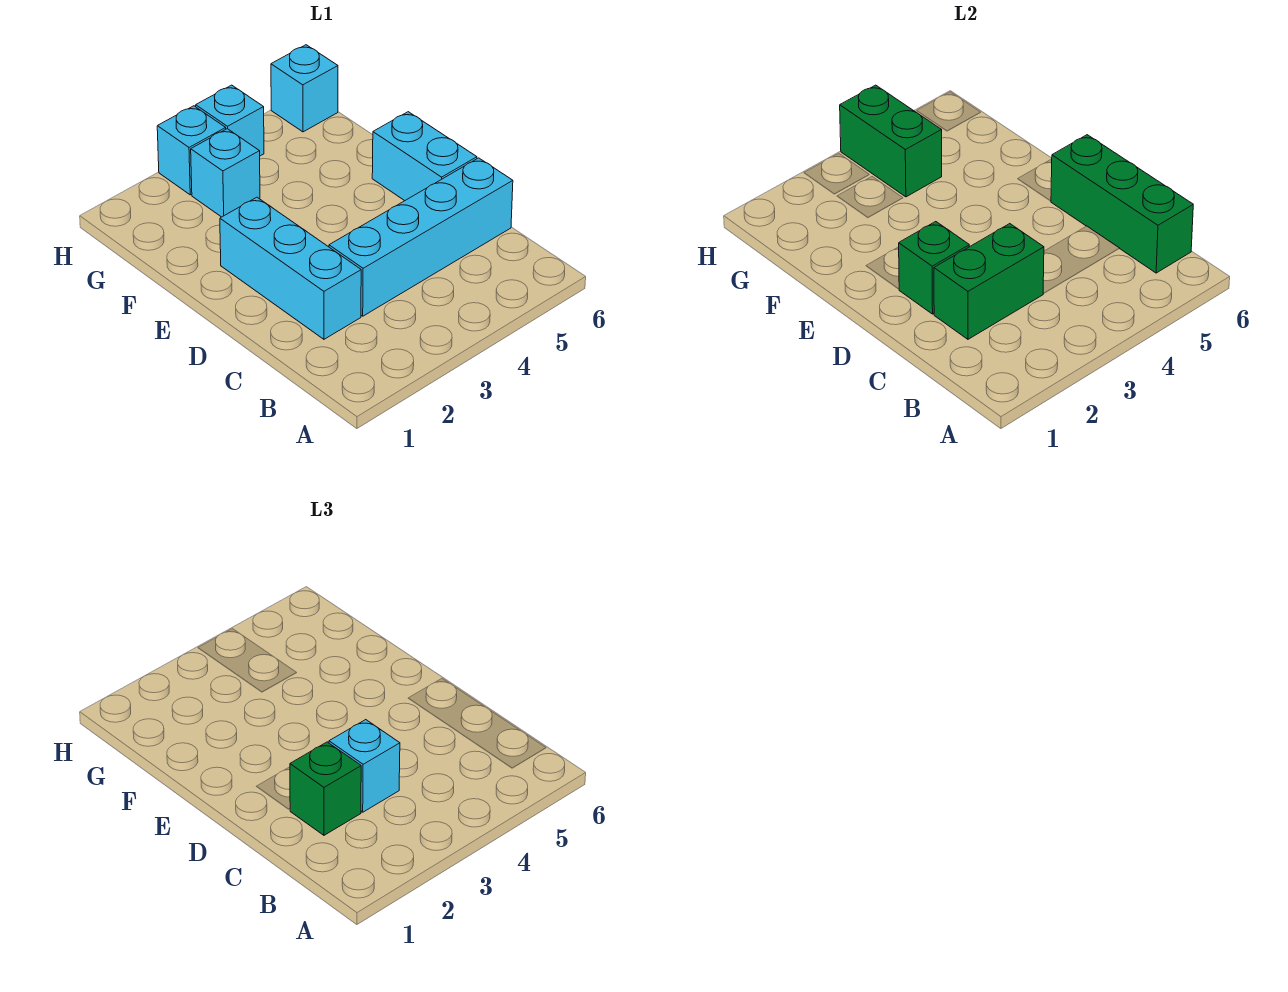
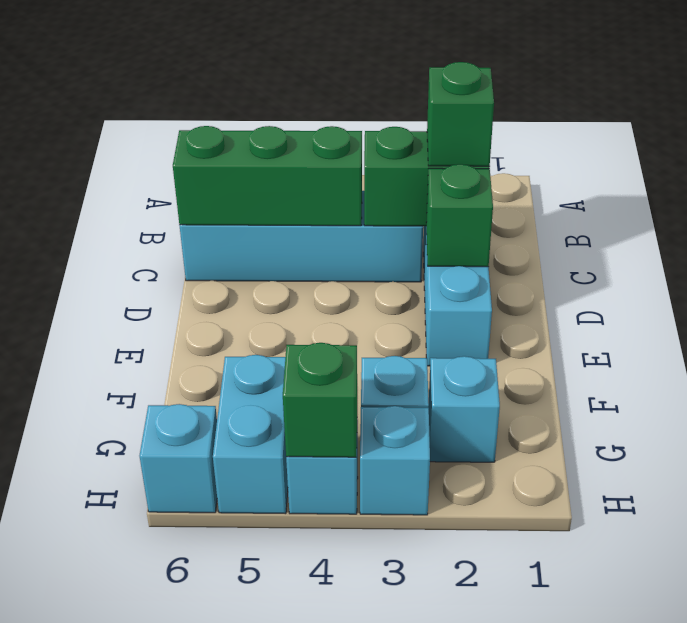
green brick B6:D6 level 2 -> green brick C4:C6 level 2
cyan brick C3 level 3 -> cyan brick G2 level 1
cyan brick D6:E6 level 1 -> cyan brick G5:H5 level 1
green brick G4:H4 level 2 -> green brick H4 level 2

